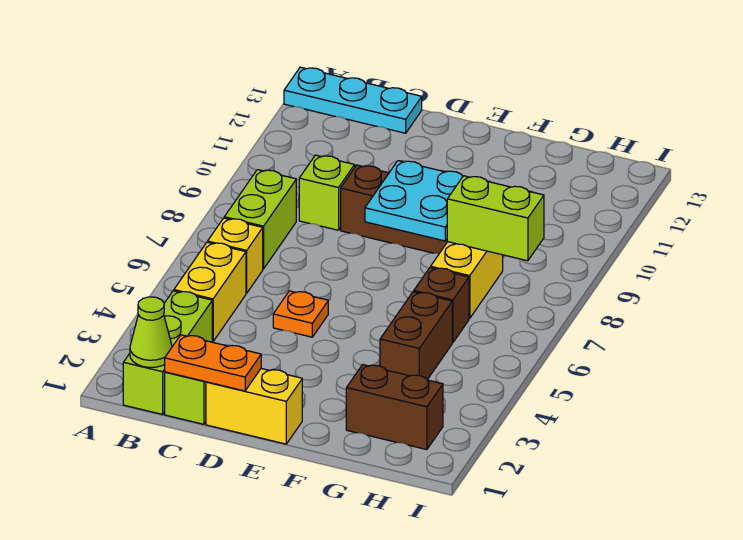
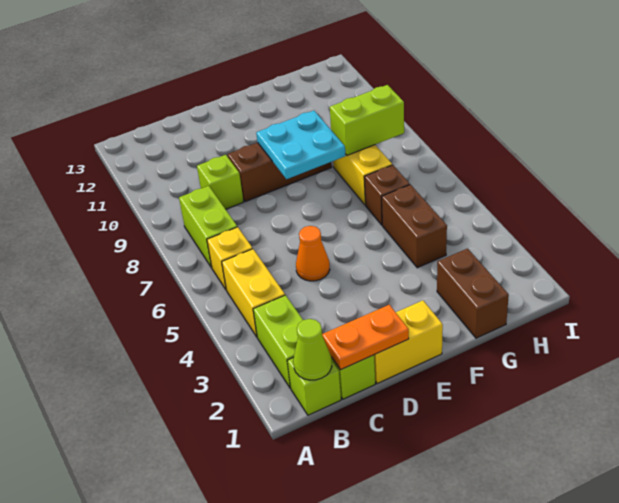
cyan plate A13:C13 level 1 -> none
orange plate D5 level 1 -> orange cone D5 level 1
brown brick G2:H2 level 1 -> brown brick G1:G2 level 1

